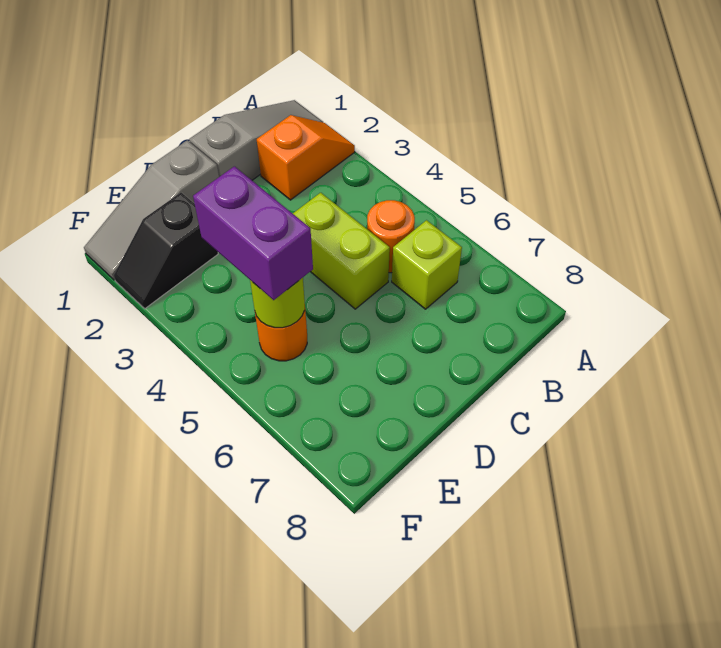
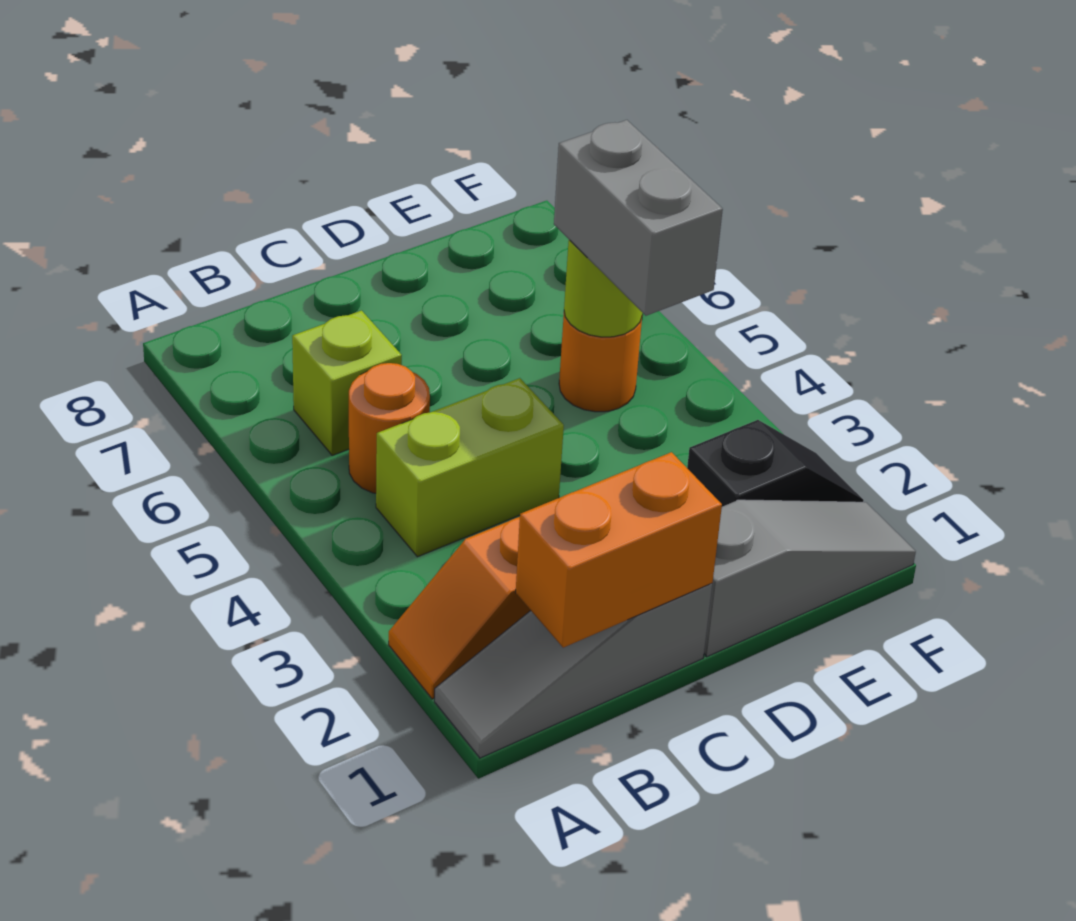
none -> orange brick B1:C1 level 2
lime brick C4:C5 level 1 -> lime brick B4:C4 level 1
purple brick E4:E5 level 3 -> grey brick E4:E5 level 3

